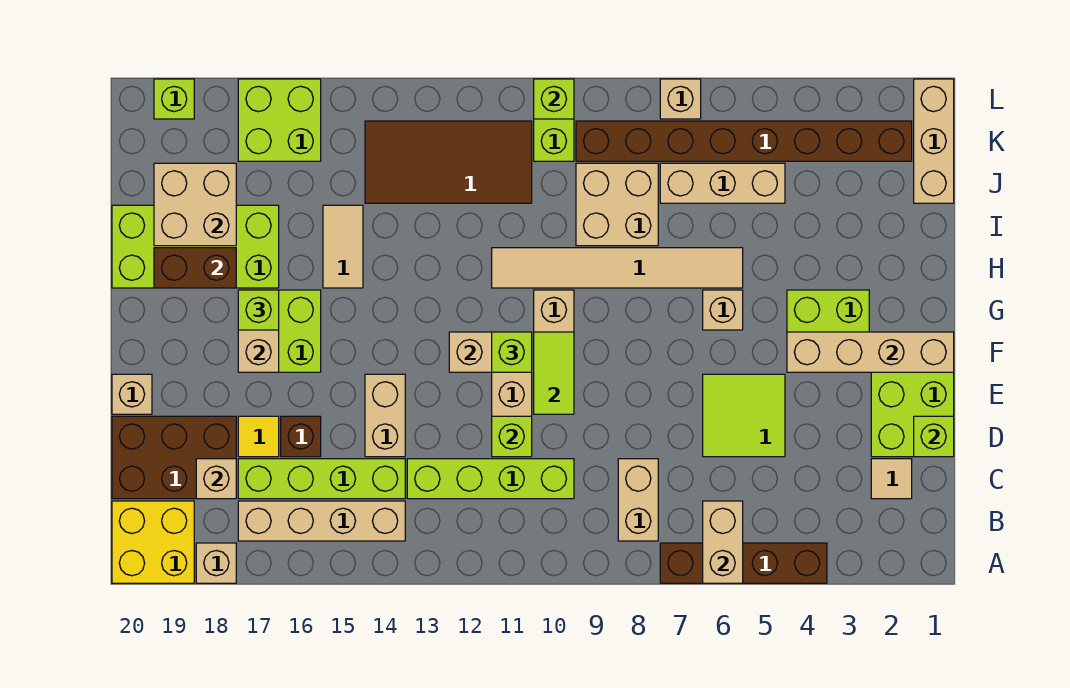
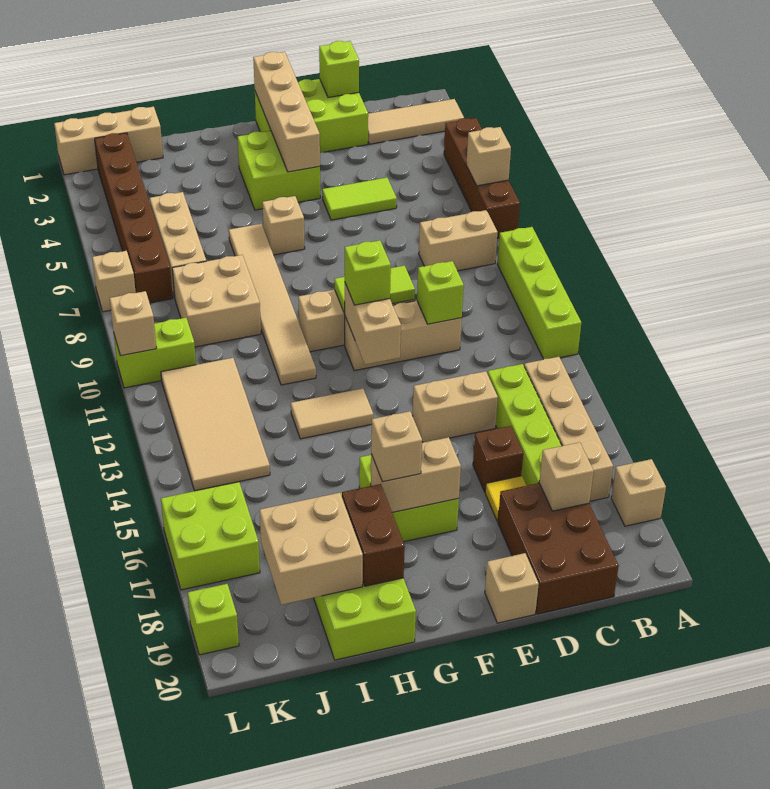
tan brick A6:B6 level 2 -> tan brick A6 level 2
yellow brick A19:B20 level 1 -> none
tan tile C2 level 1 -> tan tile A2:C2 level 1
lime brick C10:C13 level 1 -> lime brick A9:A12 level 1
lime tile D5:E6 level 1 -> lime tile D5:E5 level 1
lime brick G17 level 3 -> tan brick G17 level 3
tan tile H15:I15 level 1 -> tan tile G13:H13 level 1
brown tile J11:K14 level 1 -> tan tile J11:K14 level 1
brown brick K2:K9 level 1 -> brown brick K2:K7 level 1
lime brick L10 level 2 -> tan brick L10 level 2

